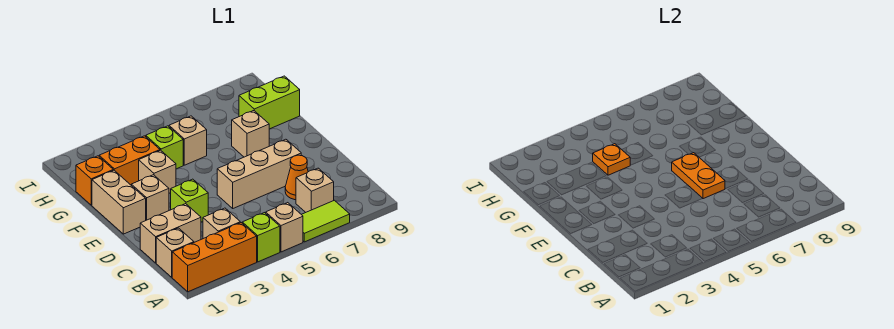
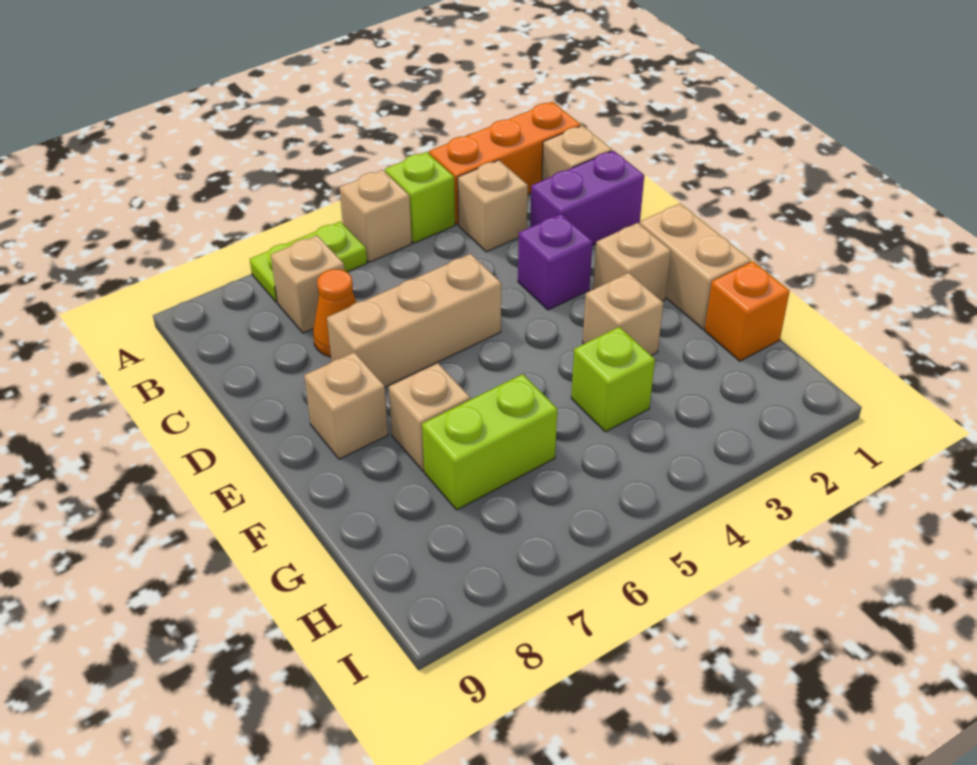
lime tile A6:A7 level 1 -> lime plate A6:A7 level 1
tan brick C1:C2 level 1 -> purple brick C1:C2 level 1
lime brick D3 level 1 -> purple brick D3 level 1
orange plate D6:E6 level 2 -> none
orange brick G2:G3 level 1 -> none
orange plate G4 level 2 -> none
tan brick G5 level 1 -> tan brick E8 level 1
lime brick G8:G9 level 1 -> lime brick G6:G7 level 1

